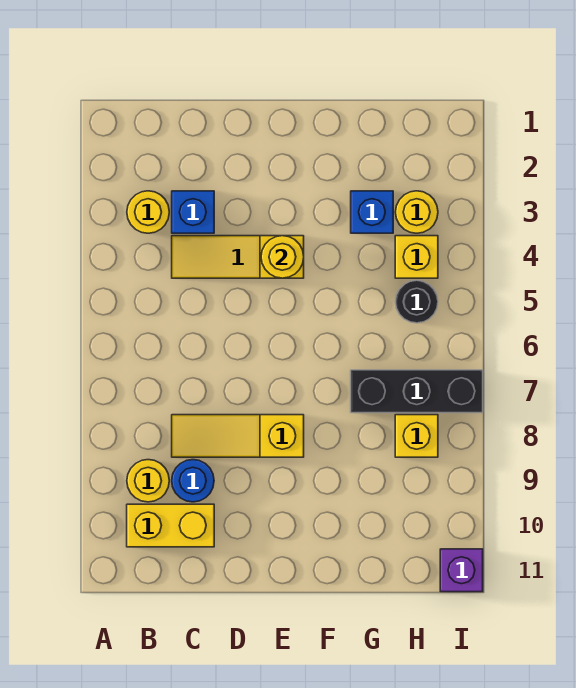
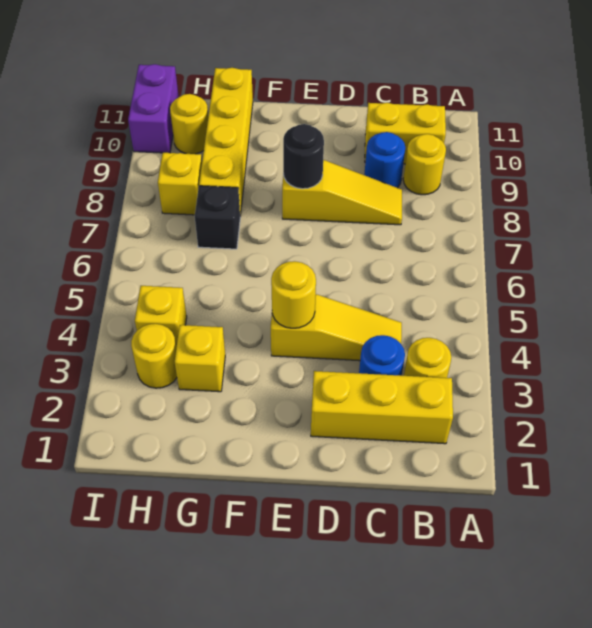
none -> yellow brick B2:D2 level 1
blue brick C3 level 1 -> blue round brick C3 level 1
blue brick G3 level 1 -> yellow brick G3 level 1
black brick G7:I7 level 1 -> black brick G7 level 1
none -> yellow brick G8:G11 level 1
black round brick H5 level 1 -> black round brick E8 level 2
none -> yellow round brick H10 level 1
purple brick I11 level 1 -> purple brick I10:I11 level 1

